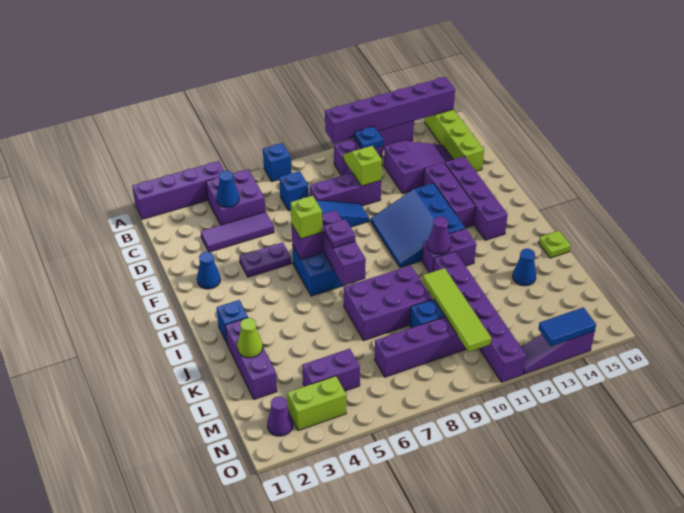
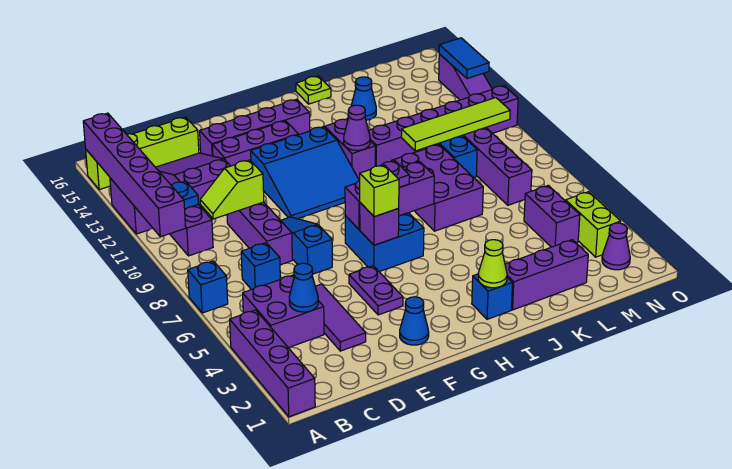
lime cone K2 level 2 -> lime cone I2 level 2

